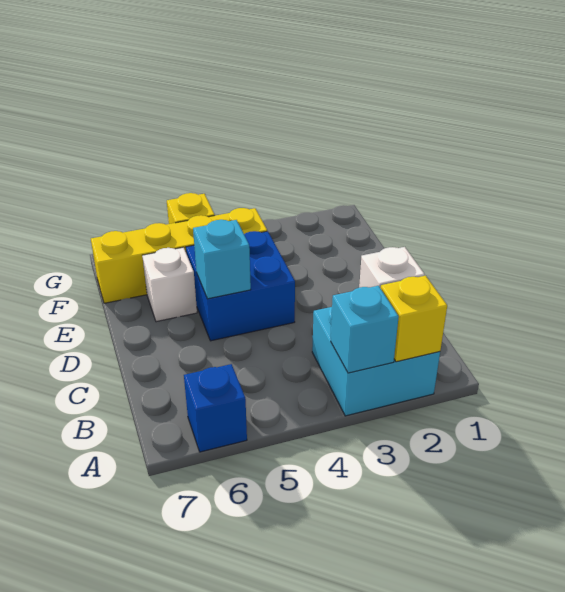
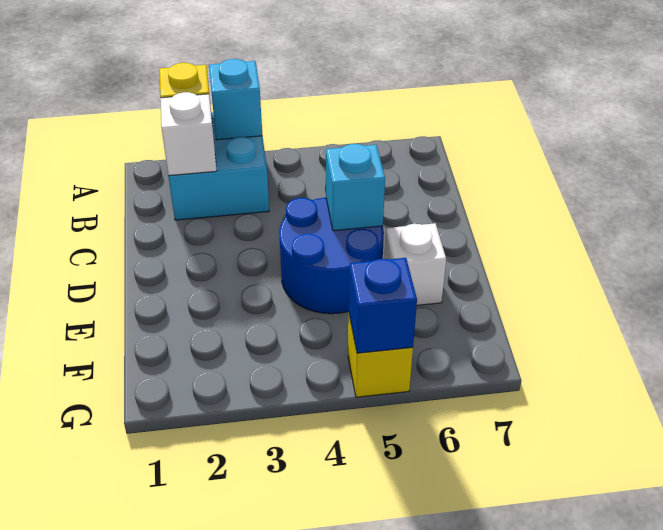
blue brick A6 level 1 -> blue brick G5 level 2
blue brick D4:E5 level 1 -> blue round brick D4:E5 level 1
yellow brick F4:F7 level 1 -> none

